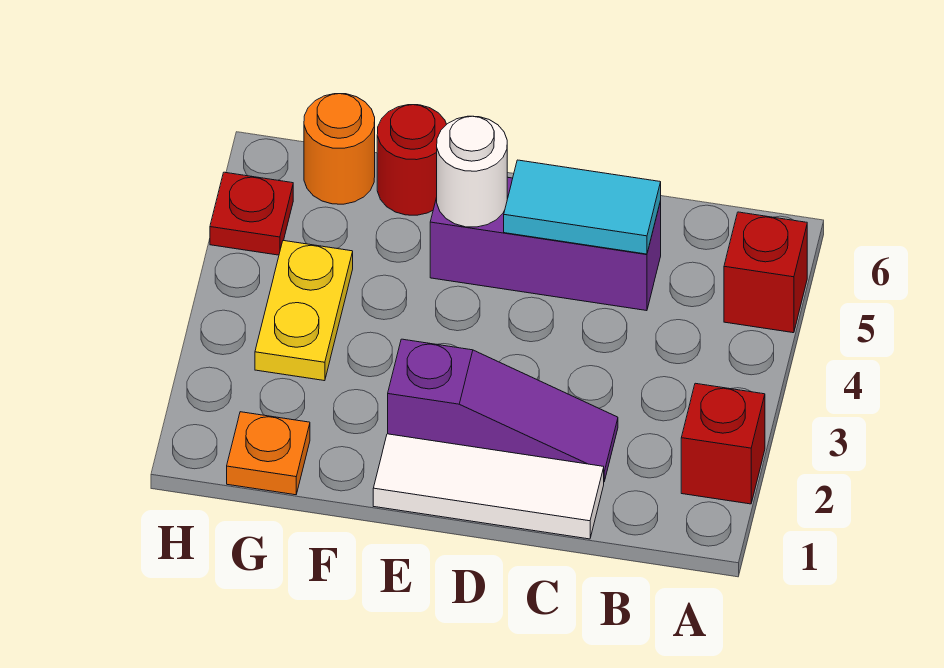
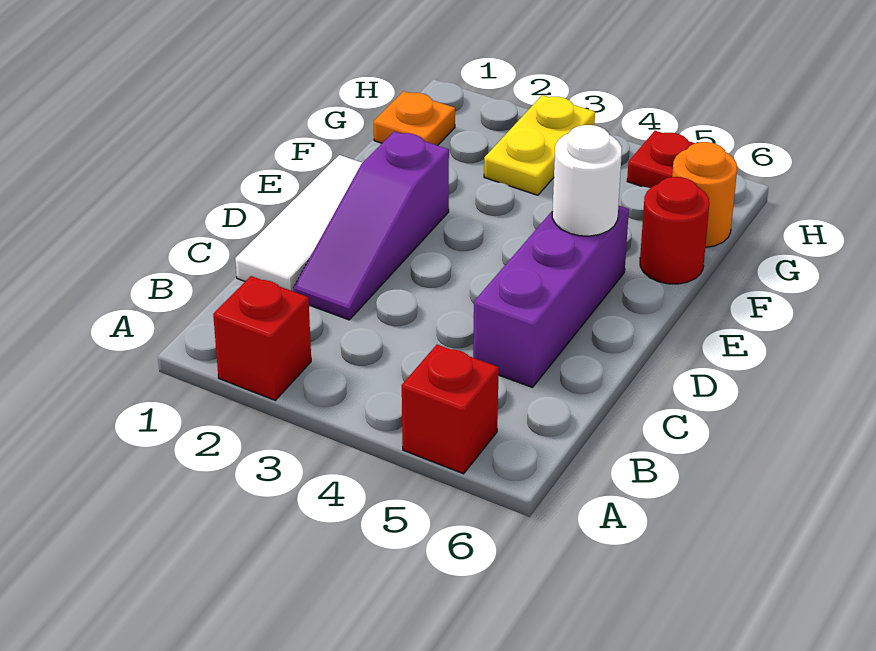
cyan tile C5:D5 level 2 -> none
yellow plate G3:G4 level 1 -> yellow plate G3:H3 level 1

